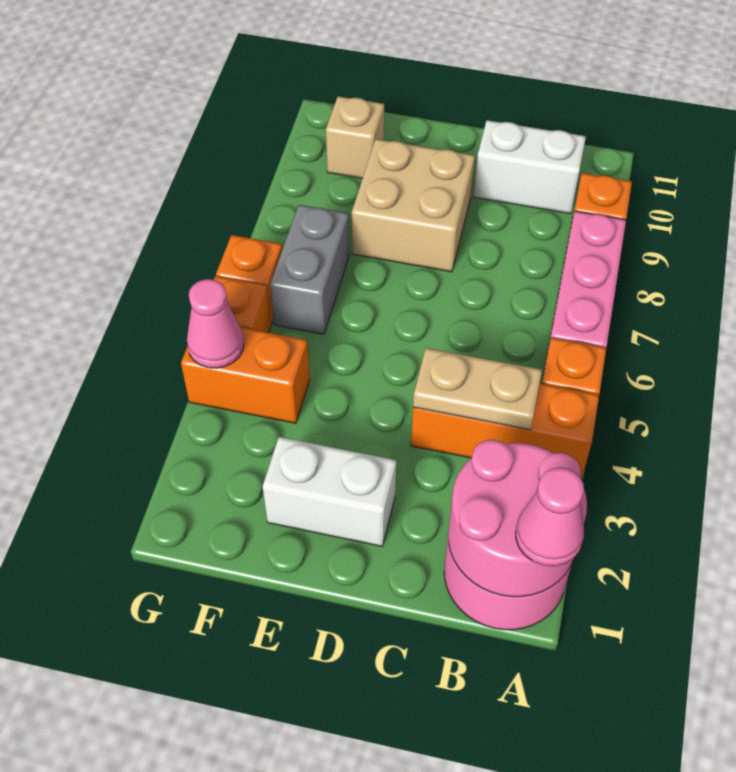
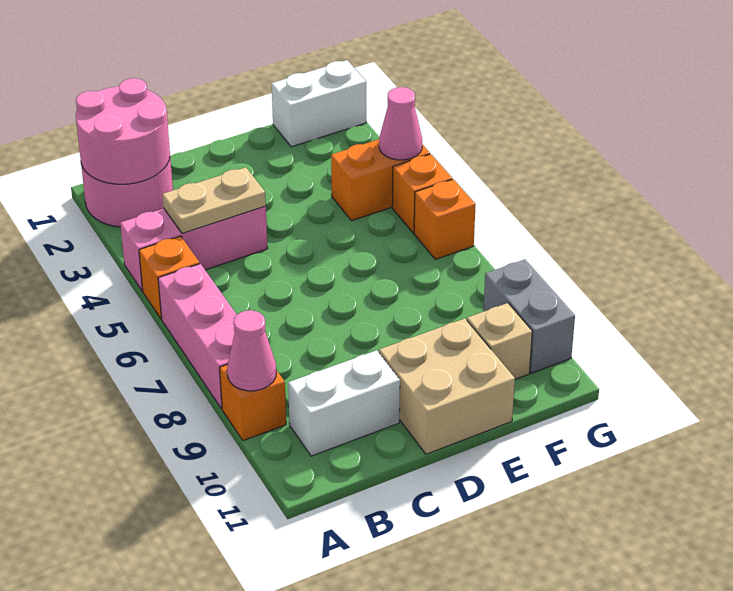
pink cone A1 level 3 -> pink cone A9 level 2
orange brick A4:C4 level 1 -> pink brick A4:C4 level 1
white brick D2:E2 level 1 -> white brick F1:G1 level 1
tan brick D8:E9 level 1 -> tan brick D10:E11 level 1
grey brick F6:F7 level 1 -> grey brick G9:G10 level 1

